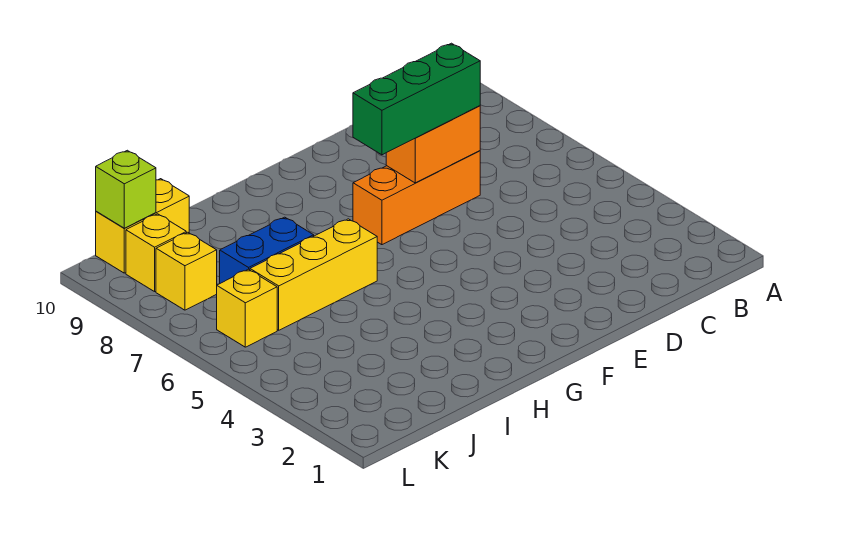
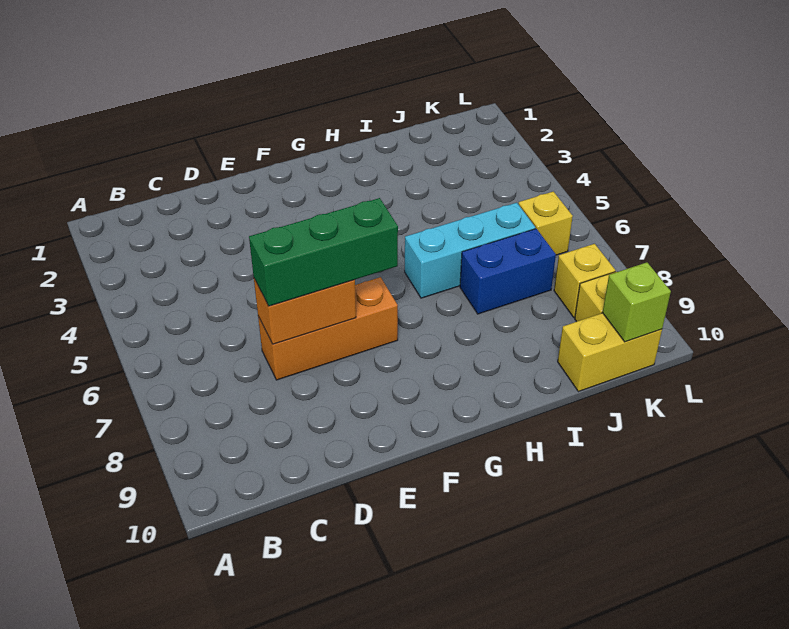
yellow brick H6:J6 level 1 -> cyan brick H6:J6 level 1

